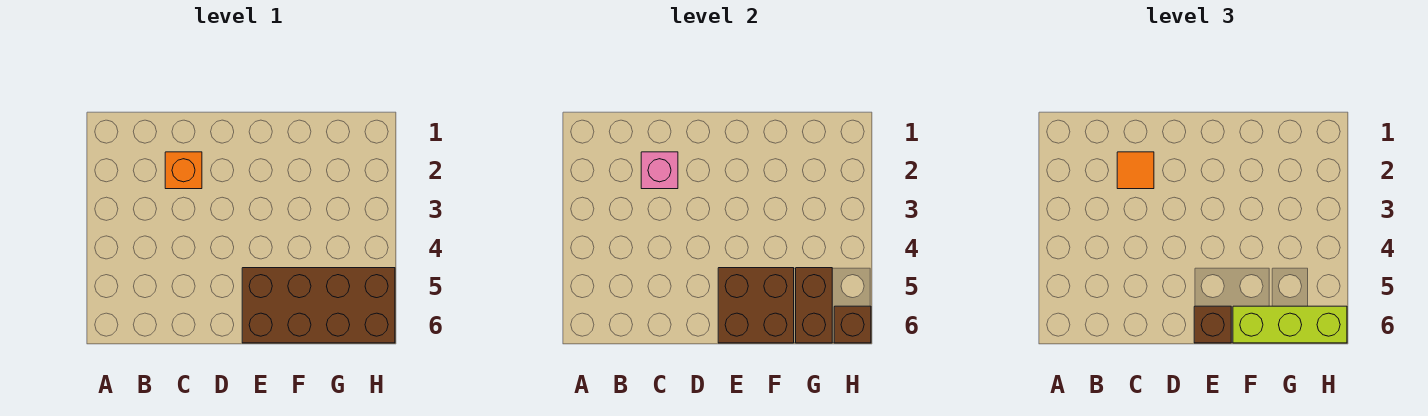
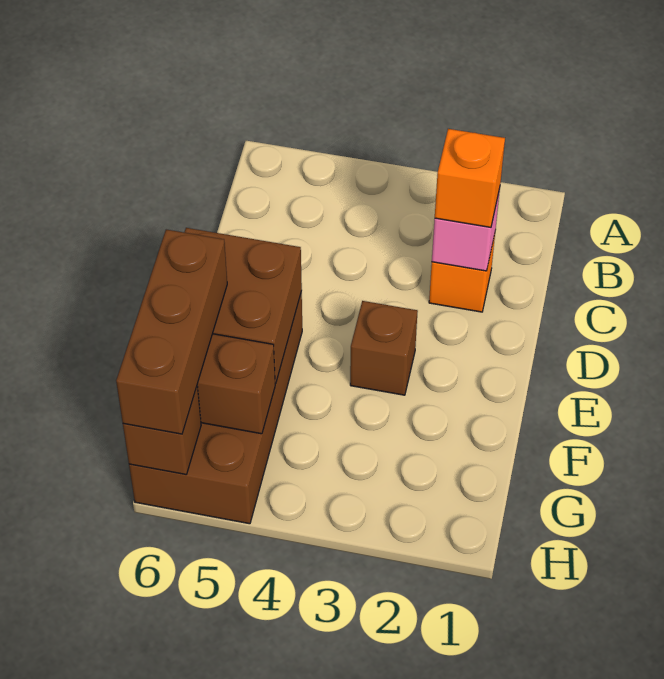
orange tile C2 level 3 -> orange brick C2 level 3
brown brick E6 level 3 -> brown brick E3 level 1
lime brick F6:H6 level 3 -> brown brick F6:H6 level 3

